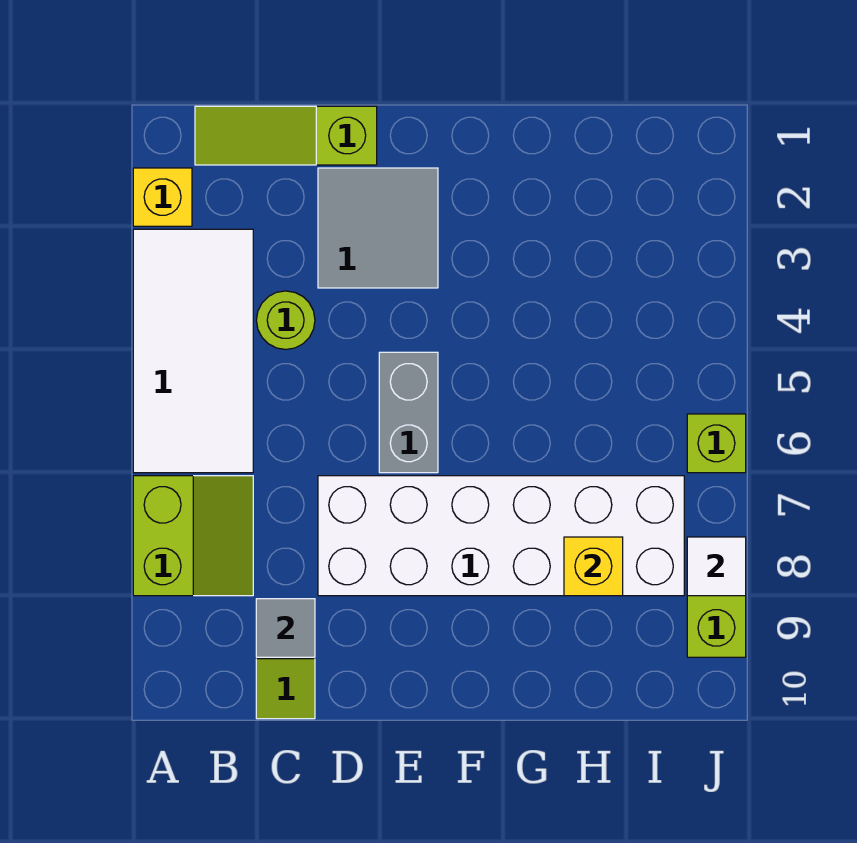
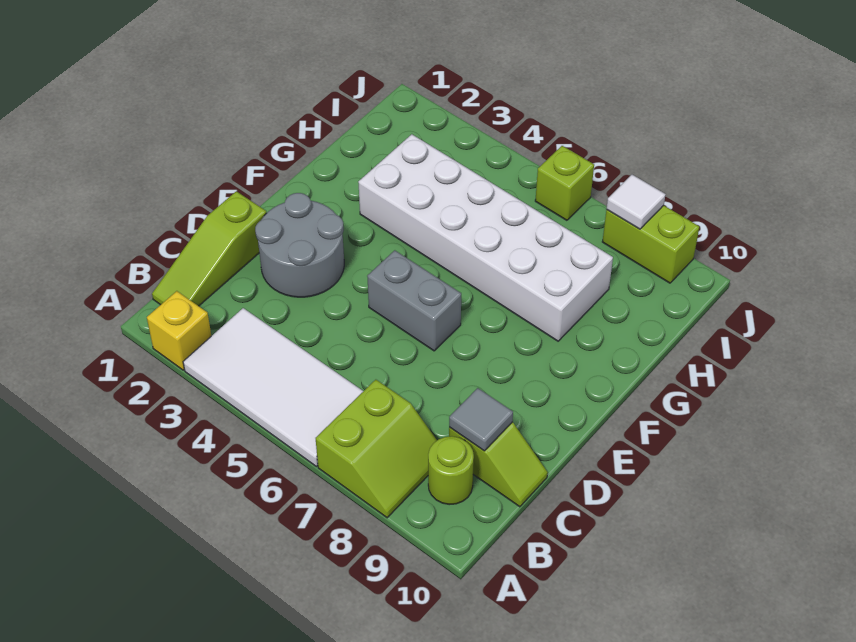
lime slope A7:B8 level 1 top A -> lime slope A7:B8 level 1 top 7
lime round brick C4 level 1 -> lime round brick B9 level 1
grey tile D2:E3 level 1 -> grey round brick D2:E3 level 1
white brick D7:I8 level 1 -> white brick G3:H8 level 1
yellow brick H8 level 2 -> none

